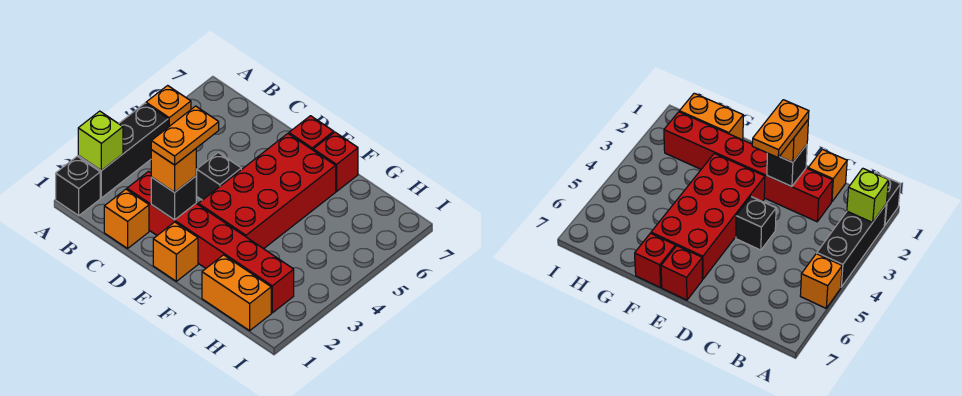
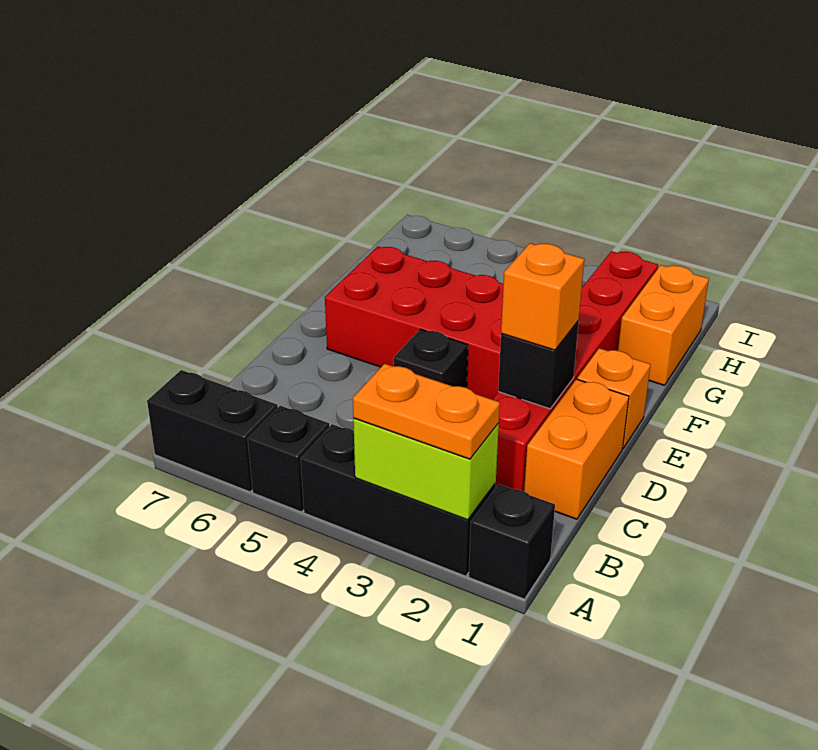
lime brick A2 level 2 -> lime brick A2:A3 level 2
orange brick A5 level 1 -> black brick A5 level 1
none -> black brick A6:A7 level 1
orange brick C1 level 1 -> orange brick C1:D1 level 1
orange plate D2:D3 level 4 -> orange plate A2:A3 level 3
red brick E7 level 1 -> none
red brick F7 level 1 -> none

